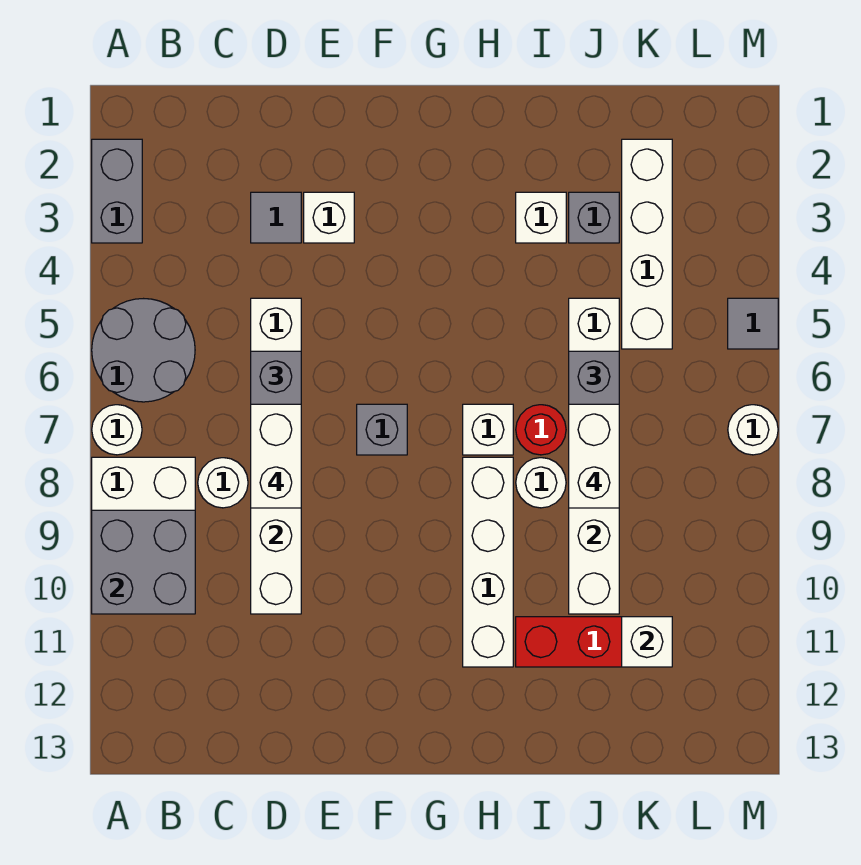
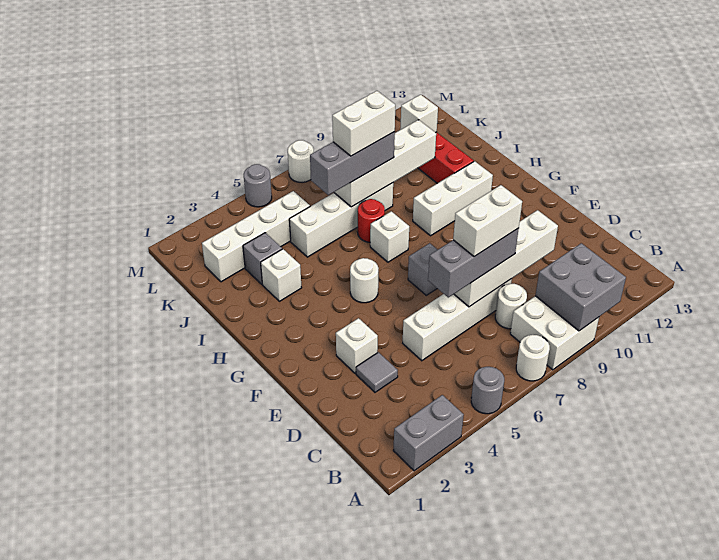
grey round brick A5:B6 level 1 -> grey round brick A5 level 1
white brick H8:H11 level 1 -> white brick H9:H11 level 1
white round brick I8 level 1 -> white round brick G5 level 1
grey tile M5 level 1 -> grey round brick M5 level 1

